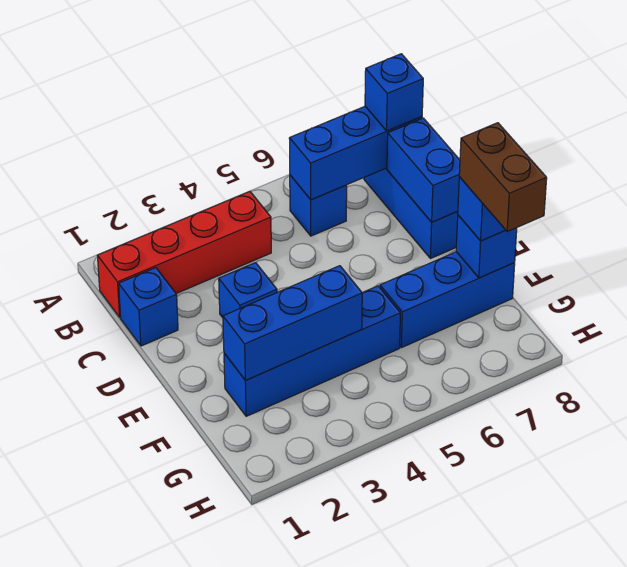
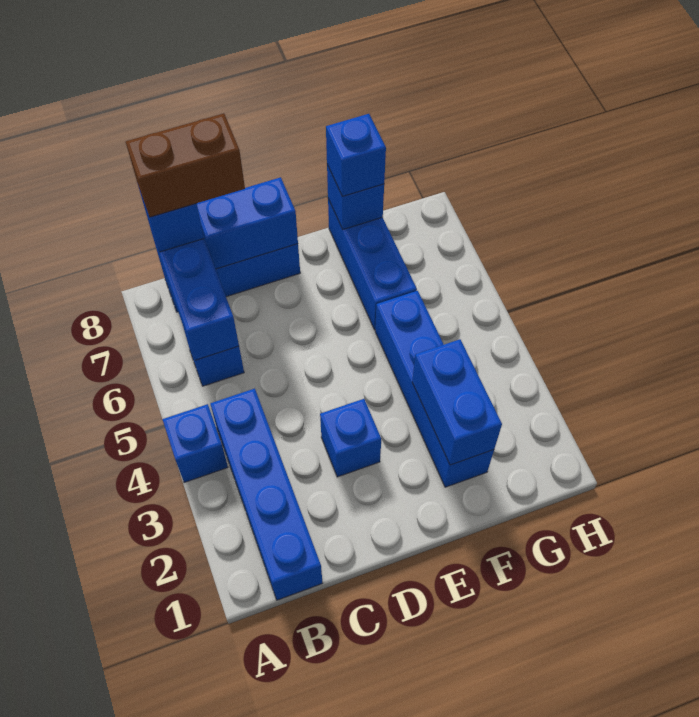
red brick B1:B4 level 1 -> blue brick B1:B4 level 1
blue brick C1 level 1 -> blue brick A4 level 1
blue brick F2:F4 level 2 -> blue brick F2:F3 level 2
brown brick F8:G8 level 4 -> brown brick B8:C8 level 4

